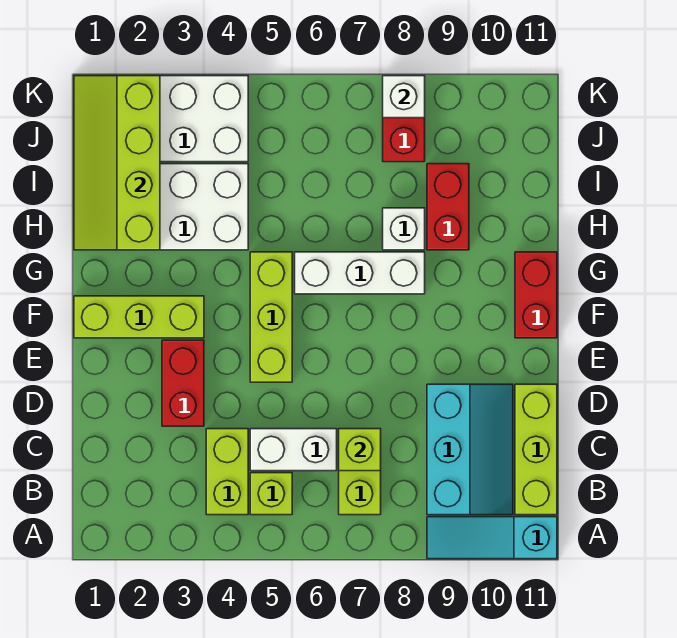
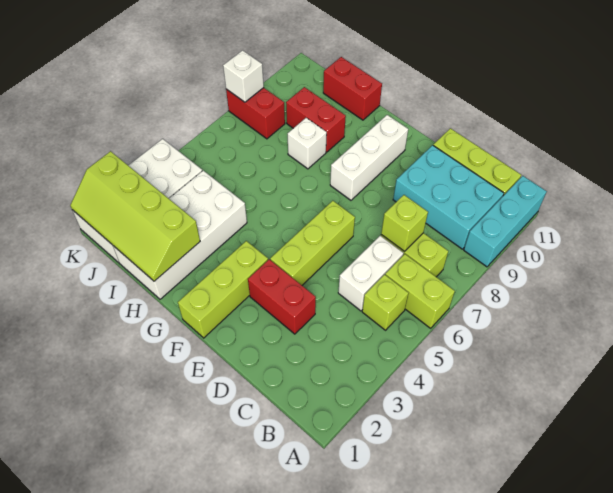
cyan slope A9:A11 level 1 top 11 -> cyan brick A9:A11 level 1
lime brick B4:C4 level 1 -> lime brick A6:B6 level 1
cyan slope B9:D10 level 1 top 9 -> cyan brick B9:D10 level 1
lime brick E5:G5 level 1 -> lime brick E4:E6 level 1
red brick F11:G11 level 1 -> red brick H11:I11 level 1
white brick G6:G8 level 1 -> white brick F8:F10 level 1

